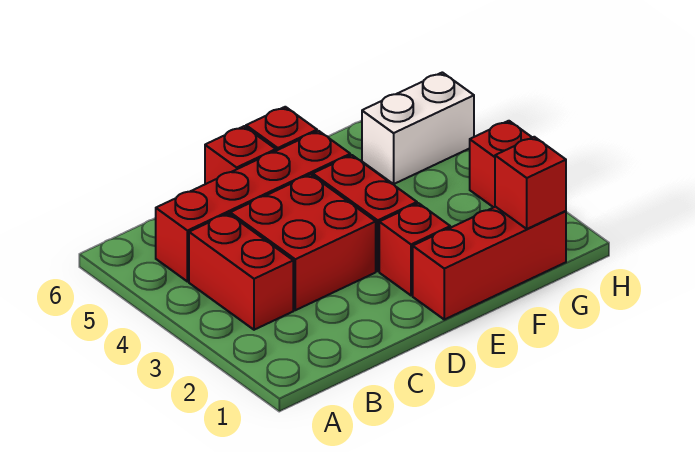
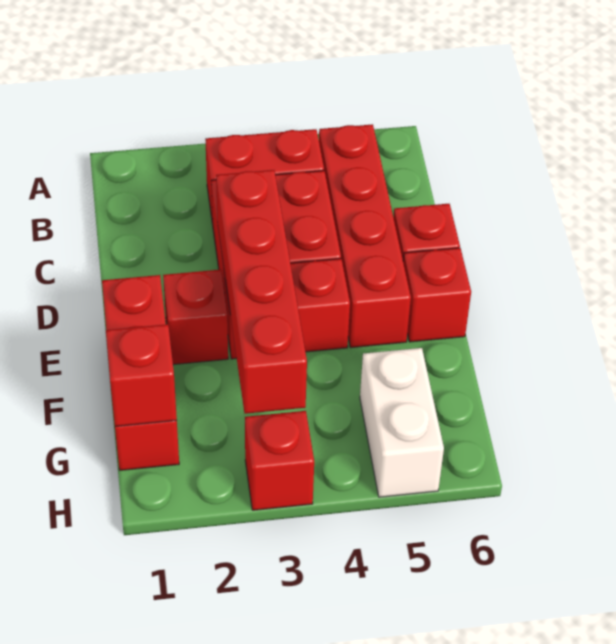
none -> red brick D3:G3 level 2

